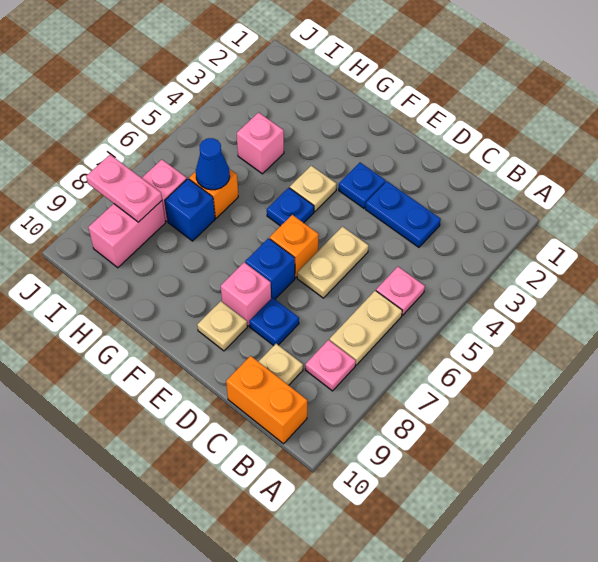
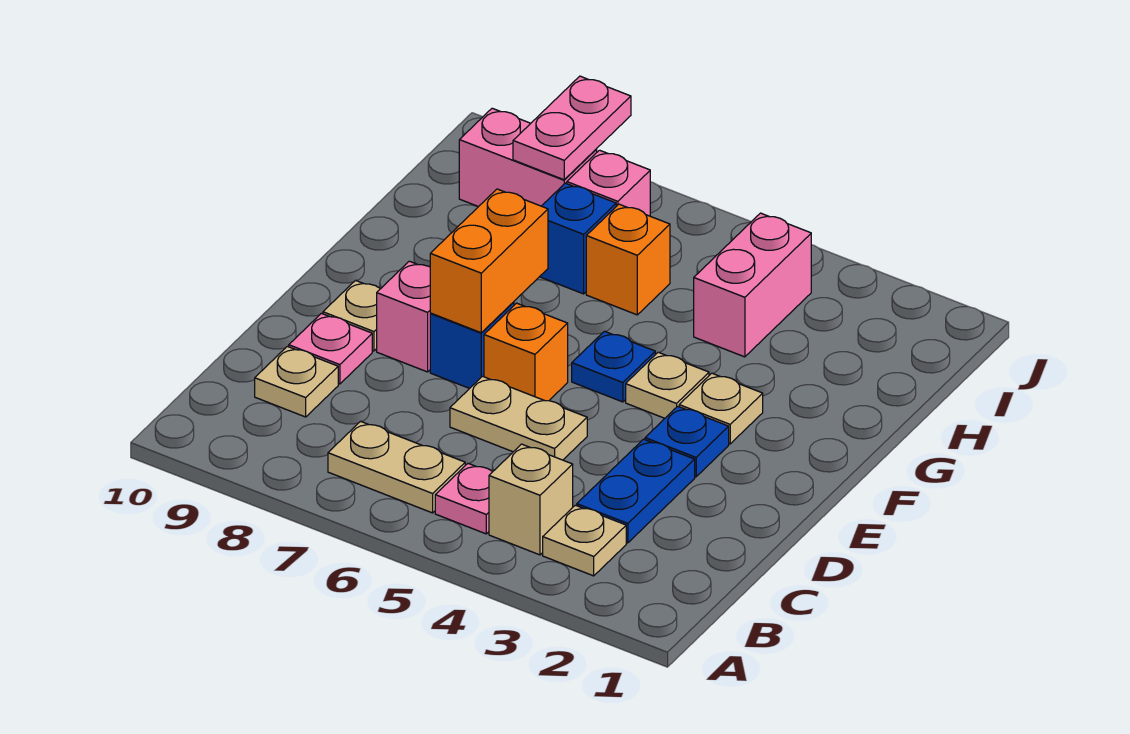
none -> tan plate B3 level 1
none -> tan brick B4 level 1
pink plate B8 level 1 -> pink plate D9 level 1
orange brick B10:C10 level 1 -> orange brick E7:F7 level 2
blue plate D8 level 1 -> none
none -> tan plate F3 level 1
pink brick H4 level 1 -> pink brick H4:I4 level 1
blue cone H6 level 2 -> none

